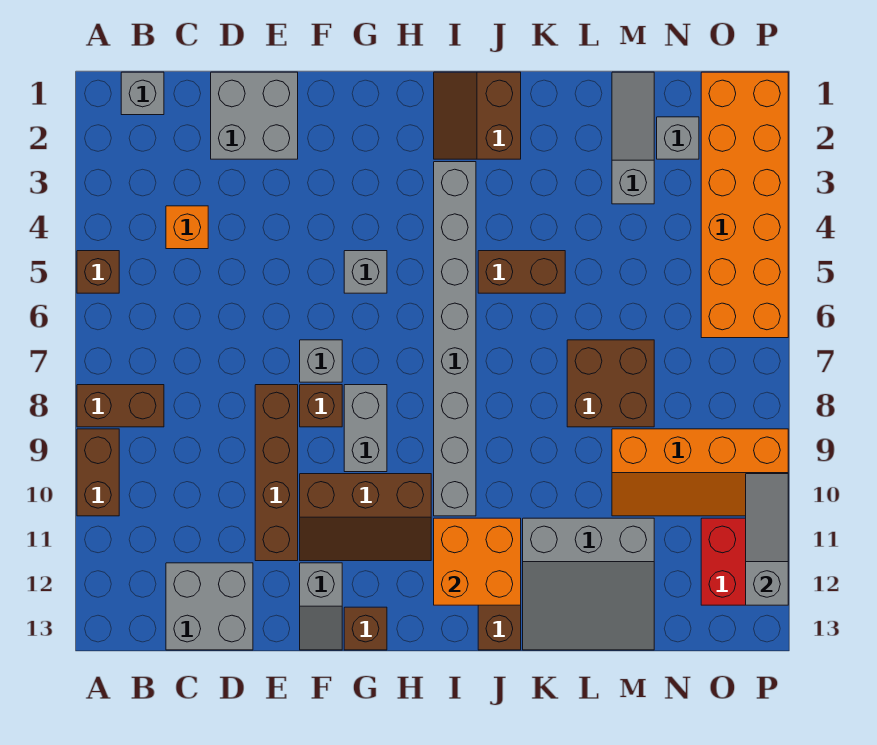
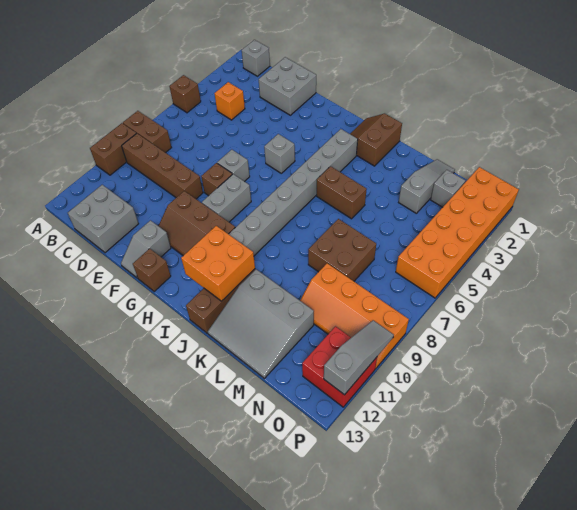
brown brick E8:E11 level 1 -> brown brick B9:E9 level 1

